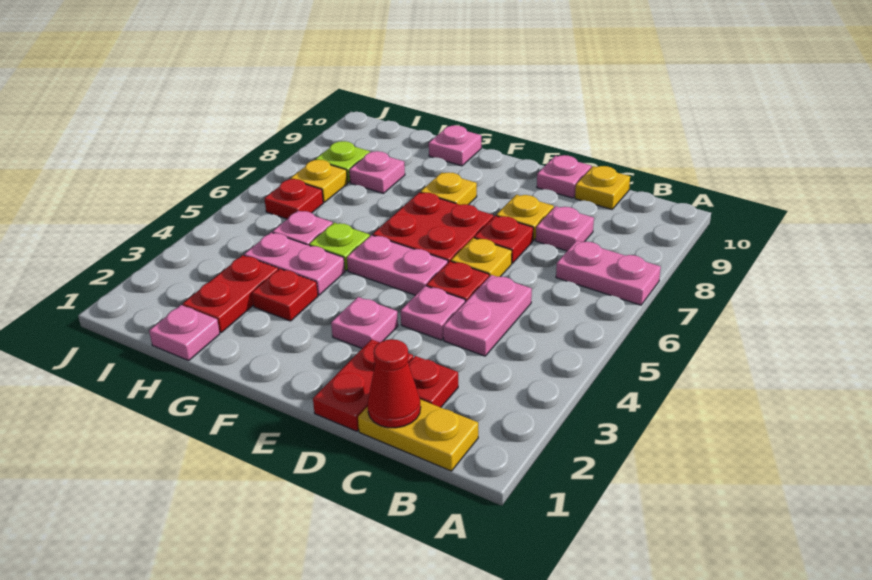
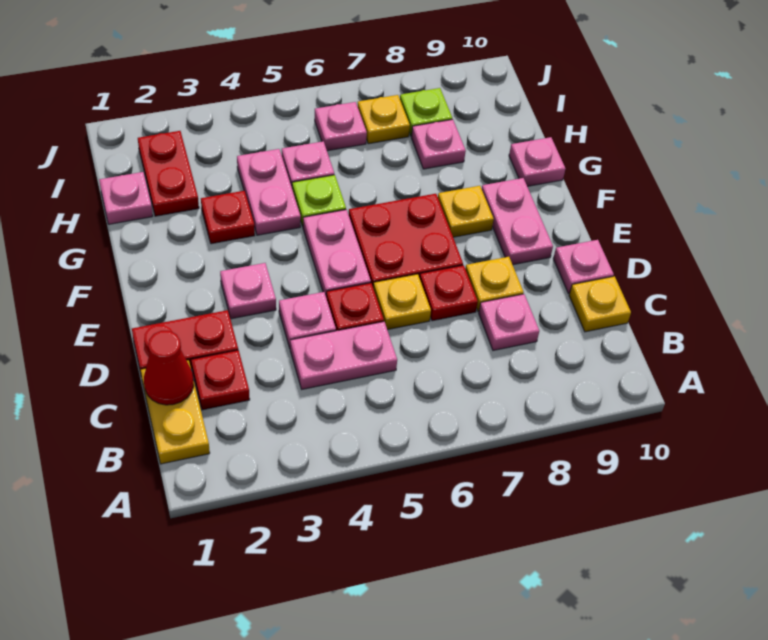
pink plate A7:B7 level 1 -> pink plate E9:F9 level 1
red plate H2:H3 level 1 -> red plate H2:I2 level 1
red plate I6 level 1 -> pink plate I6 level 1

